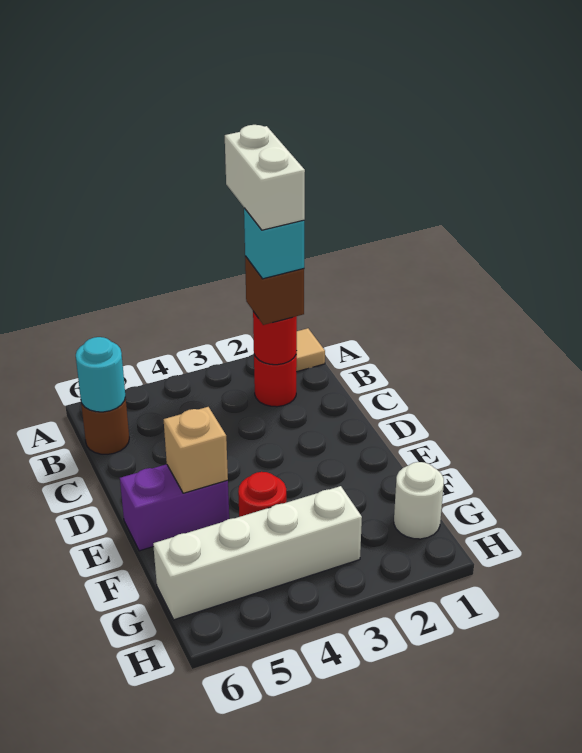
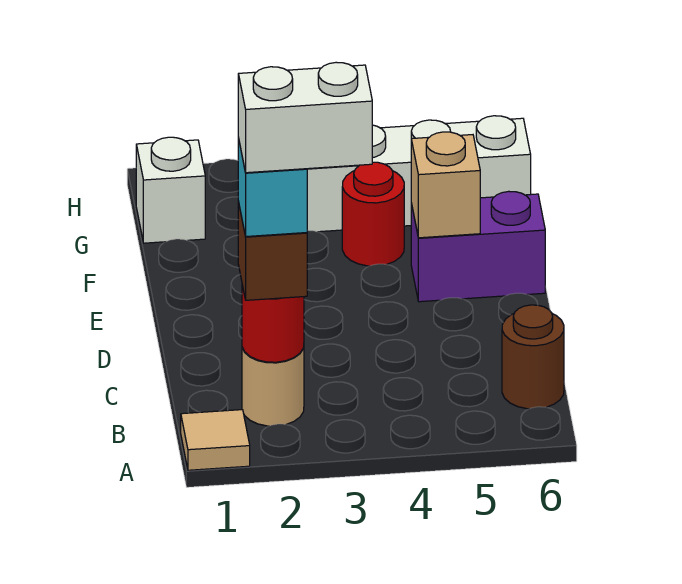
white brick A2:B2 level 5 -> white brick B2:B3 level 5
red round brick B2 level 1 -> tan round brick B2 level 1
cyan round brick B6 level 2 -> none
white round brick G1 level 1 -> white brick G1 level 1

